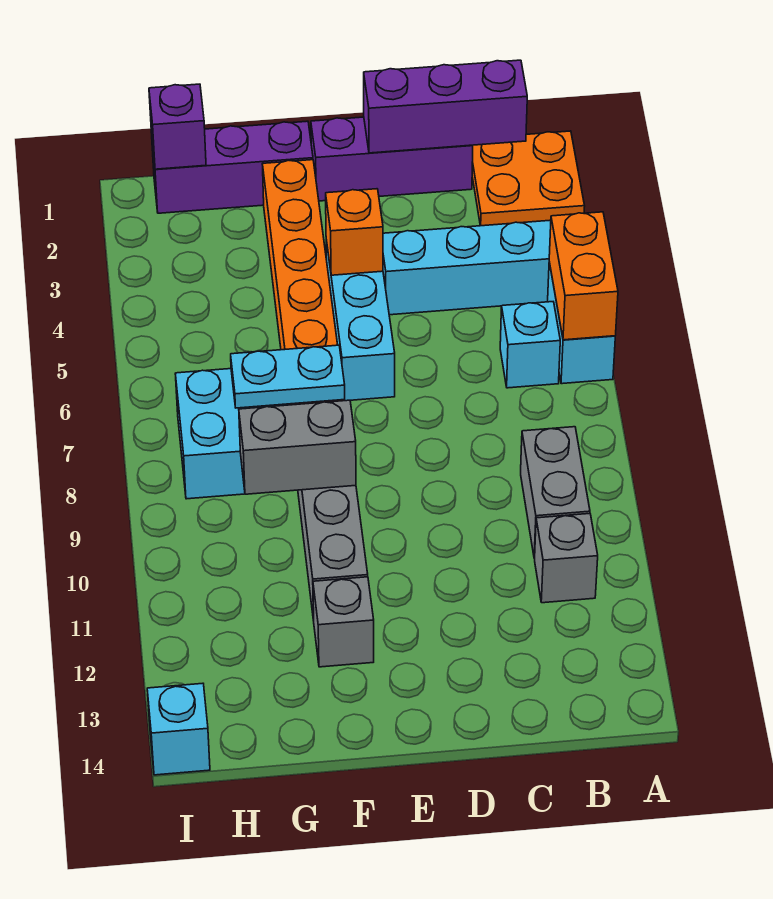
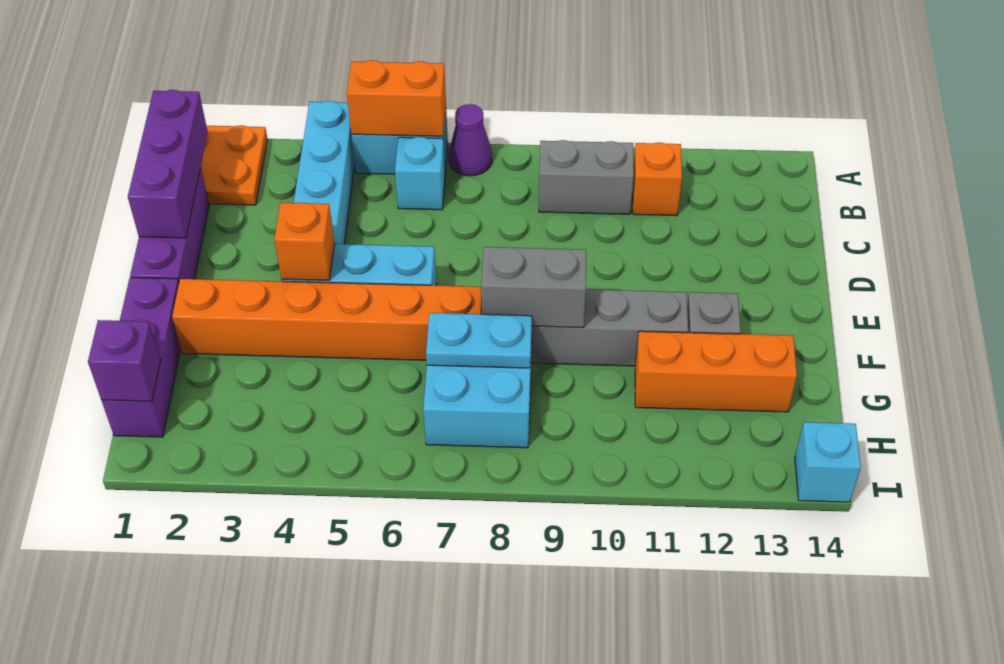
none -> purple cone A7 level 1
grey brick B11 level 1 -> orange brick B11 level 1
cyan plate F7:G7 level 2 -> cyan plate G7:G8 level 2
grey brick F9:G9 level 2 -> grey brick F8:F9 level 2
none -> orange brick G11:G13 level 1

